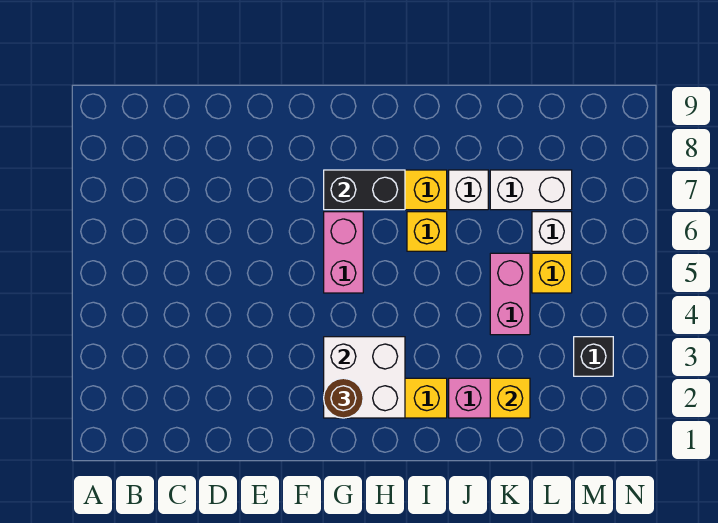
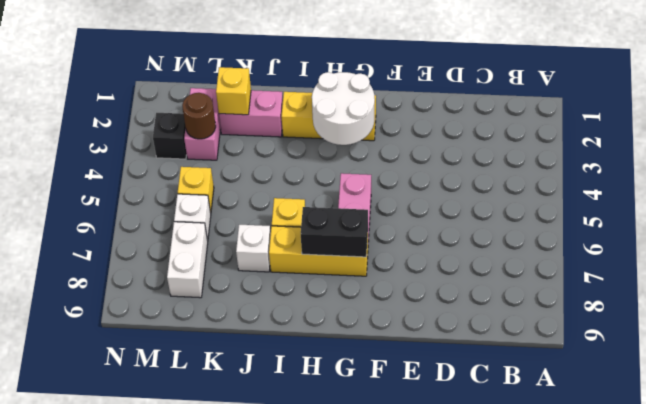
white brick G2:H3 level 2 -> white round brick G2:H3 level 2
brown round brick G2 level 3 -> brown round brick L3 level 2
pink brick K4:K5 level 1 -> pink brick L2:L3 level 1
white brick K7:L7 level 1 -> white brick L7:L8 level 1

